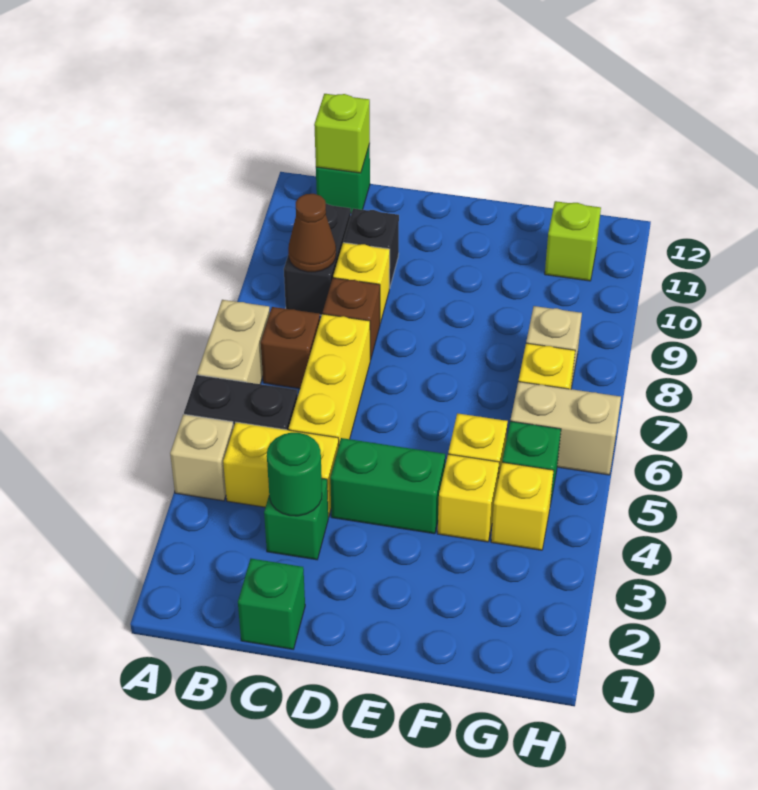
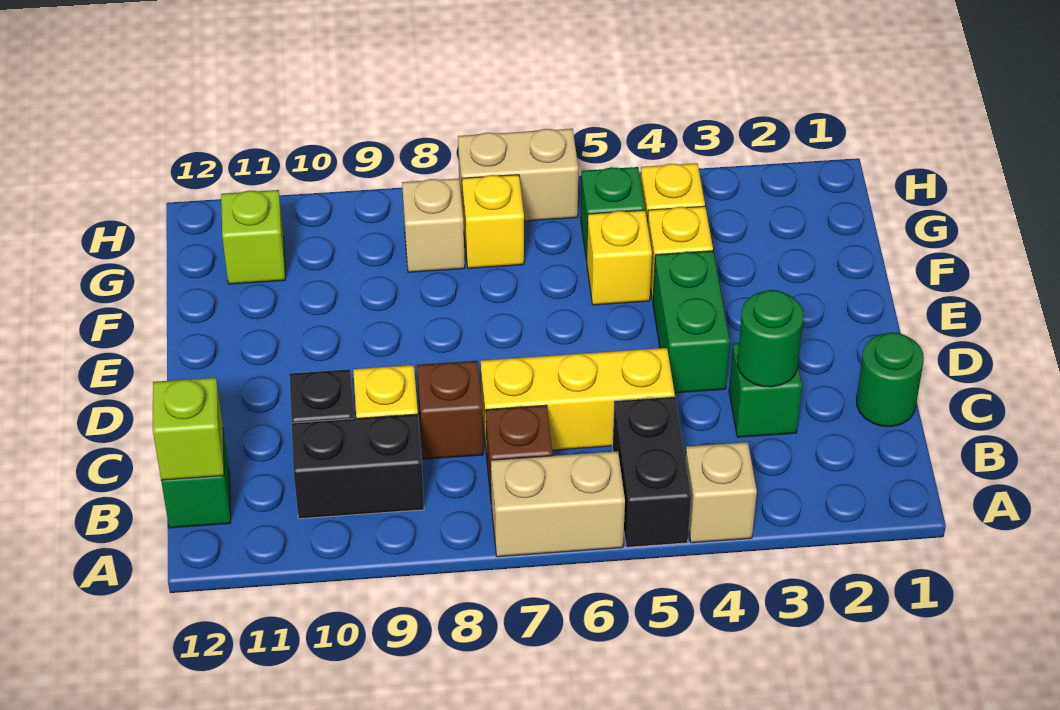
yellow brick B4:C4 level 1 -> none
brown cone B9 level 2 -> none
green brick C1 level 1 -> green round brick C1 level 1
tan brick G6:H6 level 1 -> tan brick H6:H7 level 1

